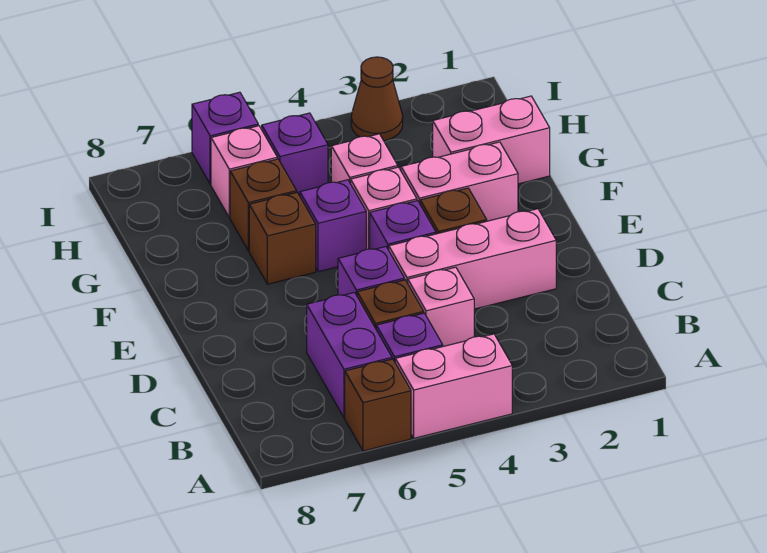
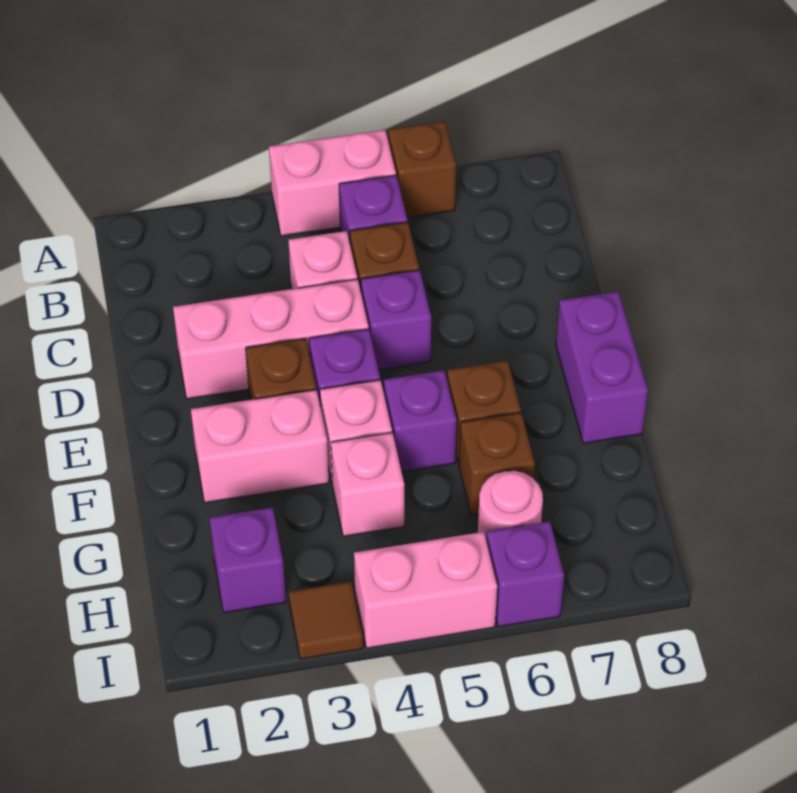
purple brick B6:C6 level 1 -> purple brick E8:F8 level 1
pink brick G1:G2 level 1 -> pink brick I4:I5 level 1
purple brick H5 level 1 -> purple brick H2 level 1
pink brick H6 level 1 -> pink round brick H6 level 1
brown cone I3 level 1 -> brown tile I3 level 1

